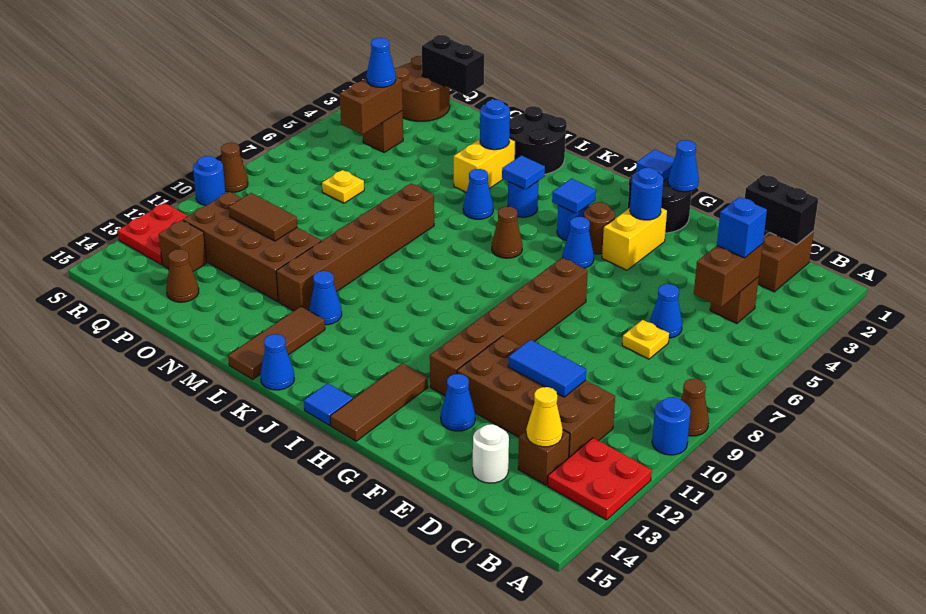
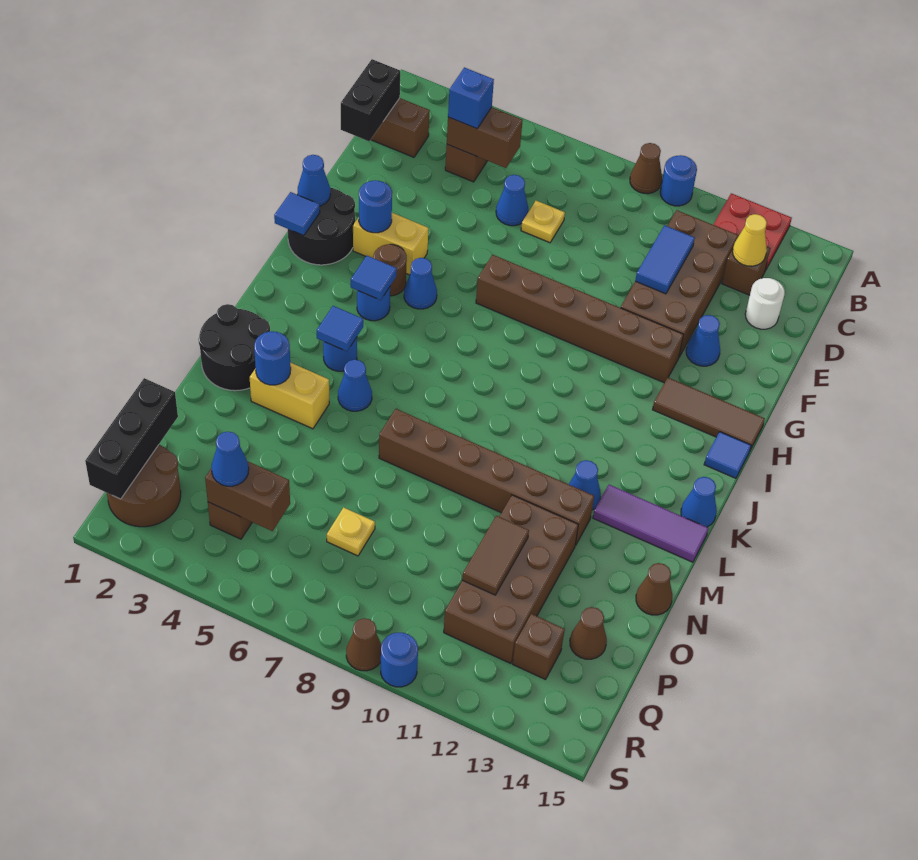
brown cone J6 level 1 -> brown cone N15 level 1
brown tile L13:L15 level 1 -> purple tile L13:L15 level 1
black brick P1:Q1 level 2 -> black brick P1:R1 level 2
red plate R12:S13 level 1 -> none

